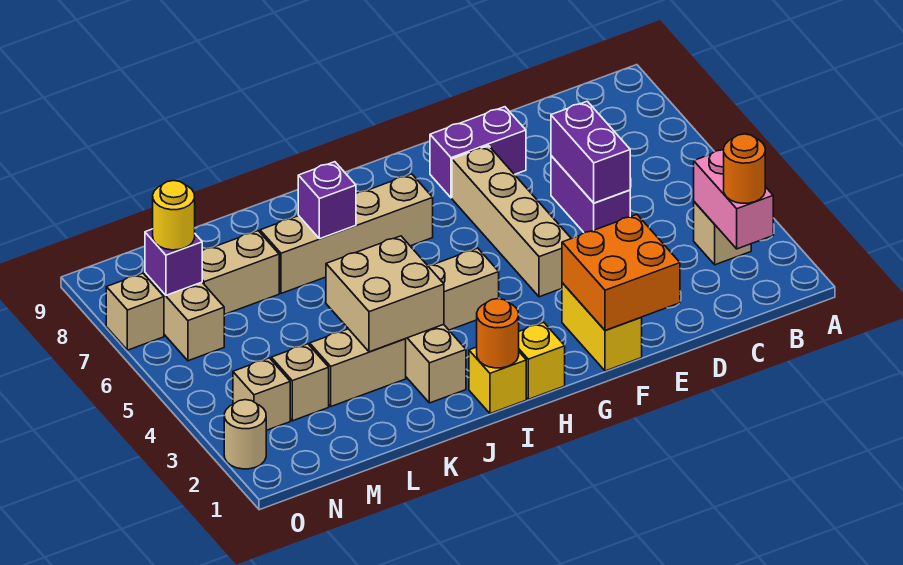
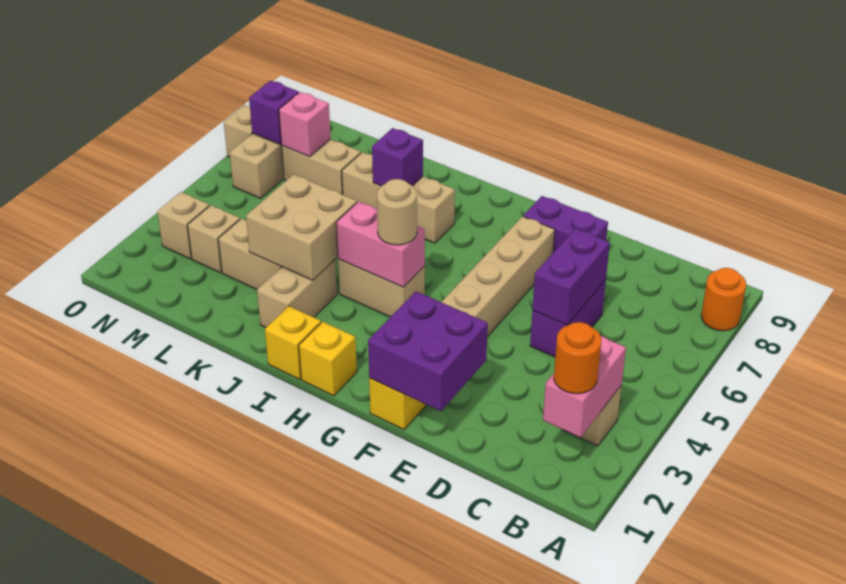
orange brick E1:F2 level 2 -> purple brick E1:F2 level 2
none -> pink brick H4:I4 level 2
tan brick H7:K7 level 1 -> tan brick I7:K7 level 1
orange round brick I1 level 2 -> orange round brick A8 level 1
none -> pink brick M7 level 2
yellow round brick N7 level 3 -> none
tan round brick O2 level 1 -> tan round brick H4 level 3

